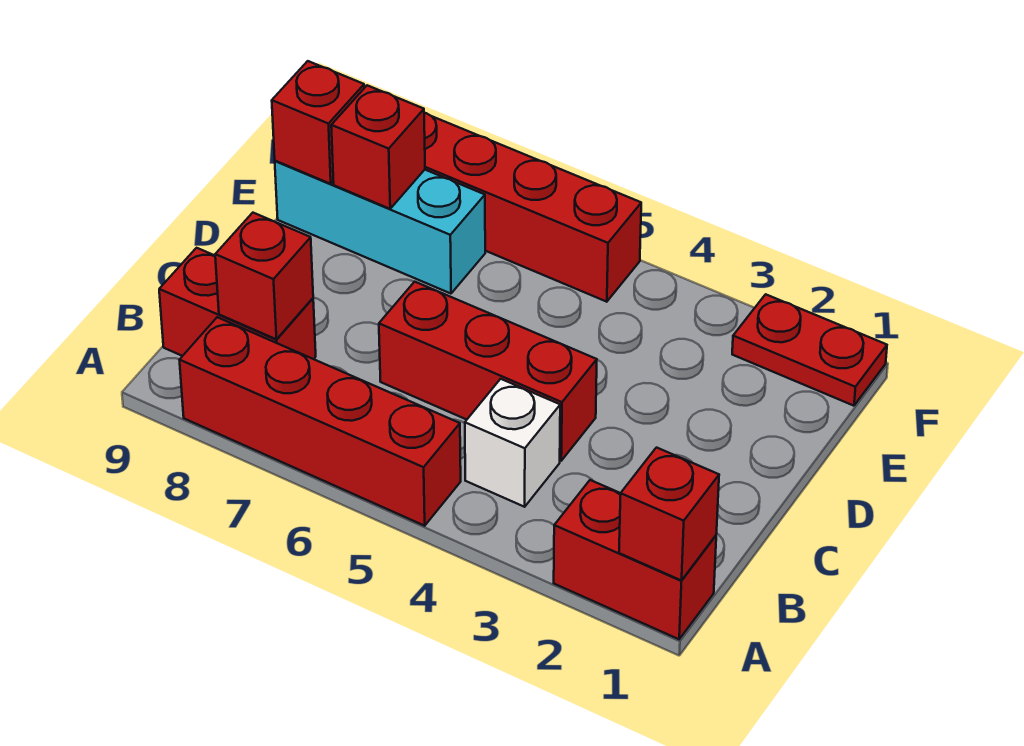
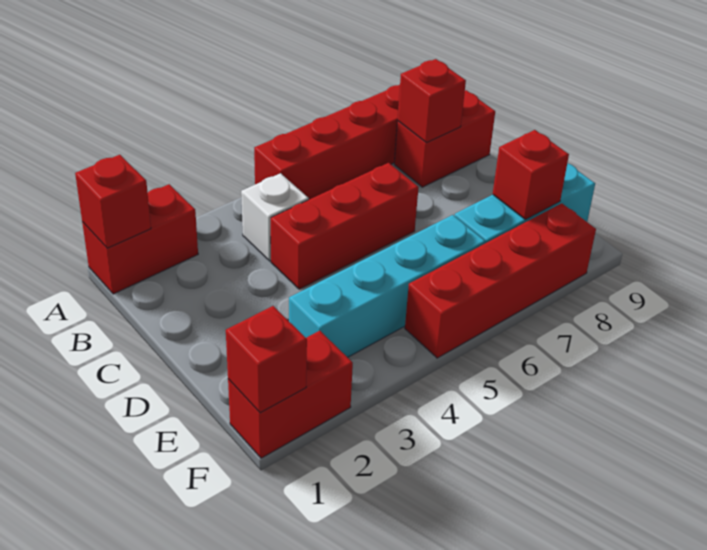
none -> cyan brick E3:E6 level 1
red brick E9 level 2 -> red brick F1 level 2
red plate F1:F2 level 1 -> red brick F1:F2 level 1

